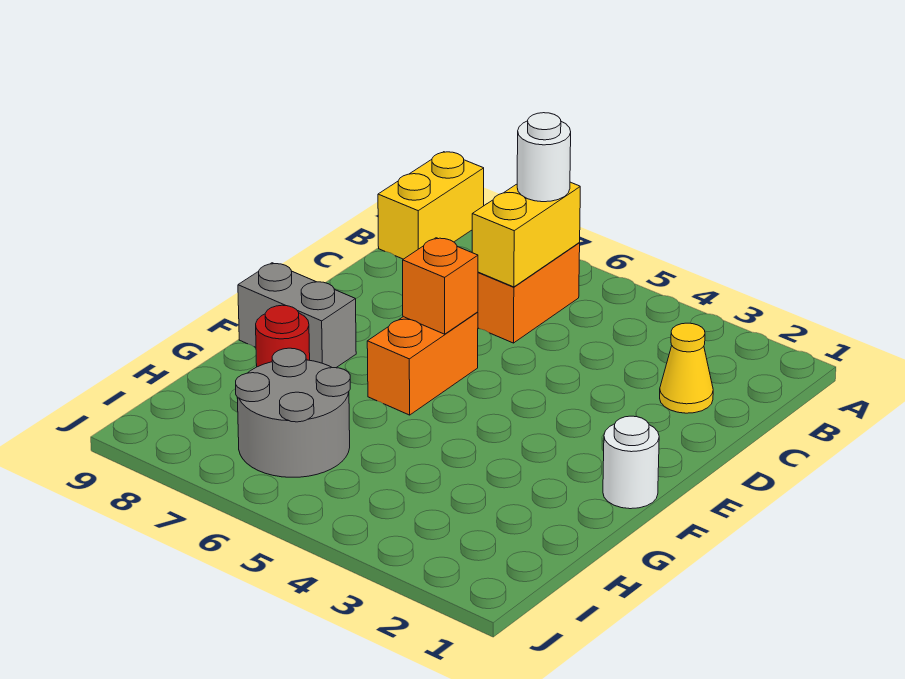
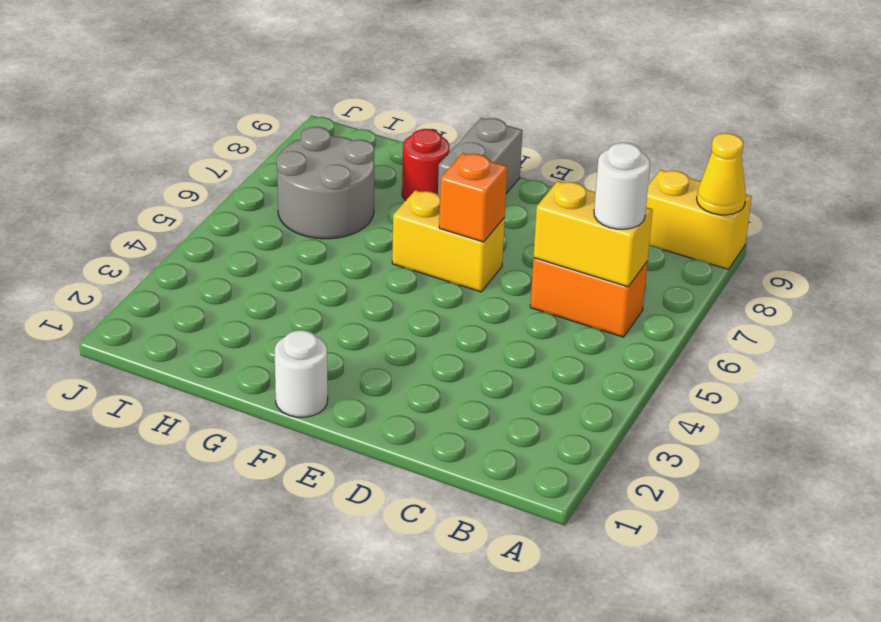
yellow cone C2 level 1 -> yellow cone A9 level 2
orange brick E6:F6 level 1 -> yellow brick E6:F6 level 1

